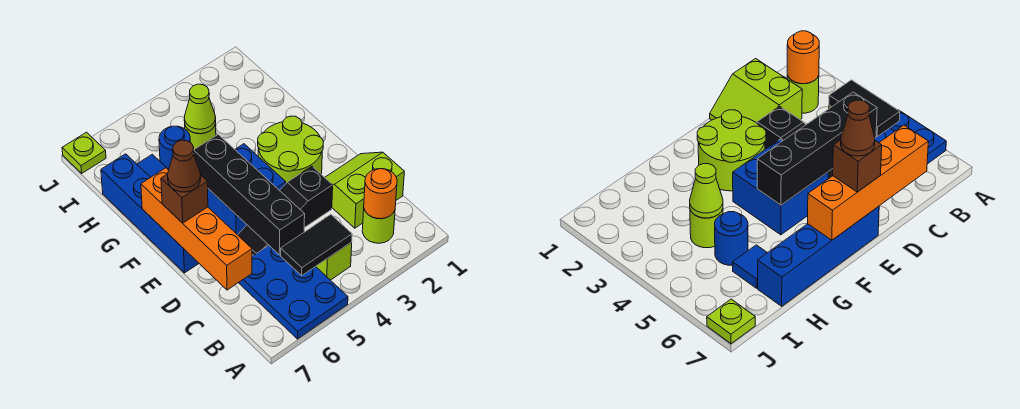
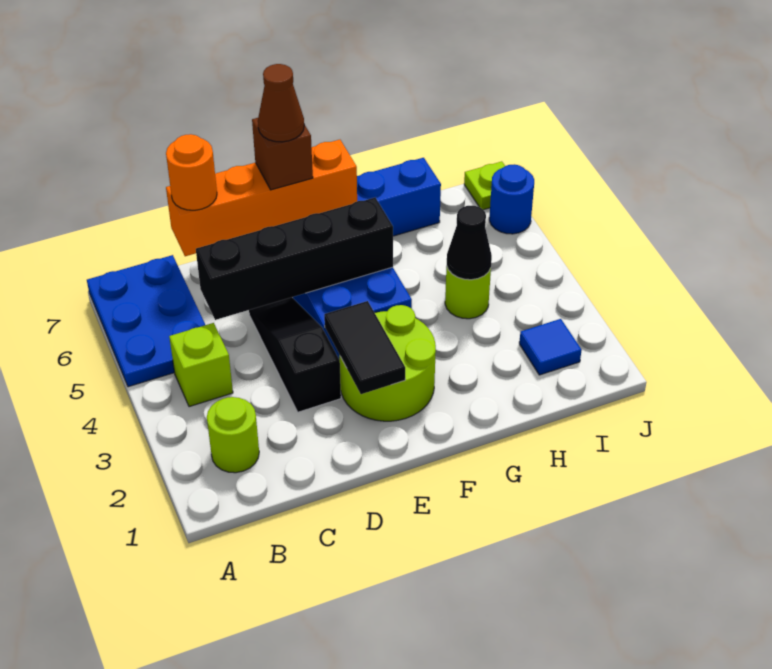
blue plate A5:C6 level 1 -> blue plate A5:B7 level 1
orange round brick B2 level 2 -> orange round brick C7 level 3
black tile B4:B5 level 2 -> black tile E2:E3 level 2
lime slope C1:D2 level 1 top C -> none
lime cone H4 level 2 -> black cone H4 level 2
blue round brick H5 level 1 -> blue round brick J6 level 1
blue tile H6 level 1 -> blue tile I2 level 1

